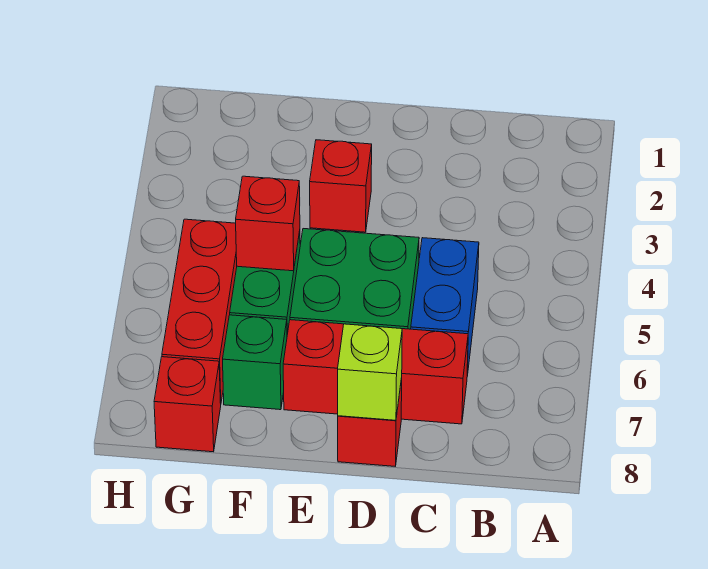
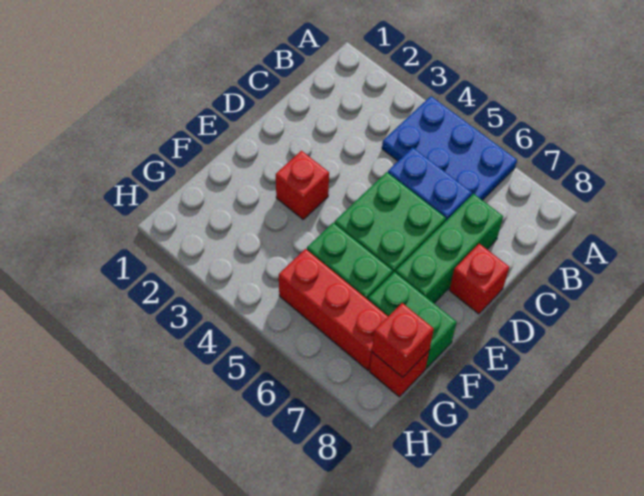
none -> blue plate A4:B6 level 1
red brick C7:E7 level 1 -> green brick C7:E7 level 1
lime brick D8 level 2 -> none
red brick F5 level 2 -> red brick G8 level 2
green brick F7 level 1 -> green brick F7:F8 level 1

